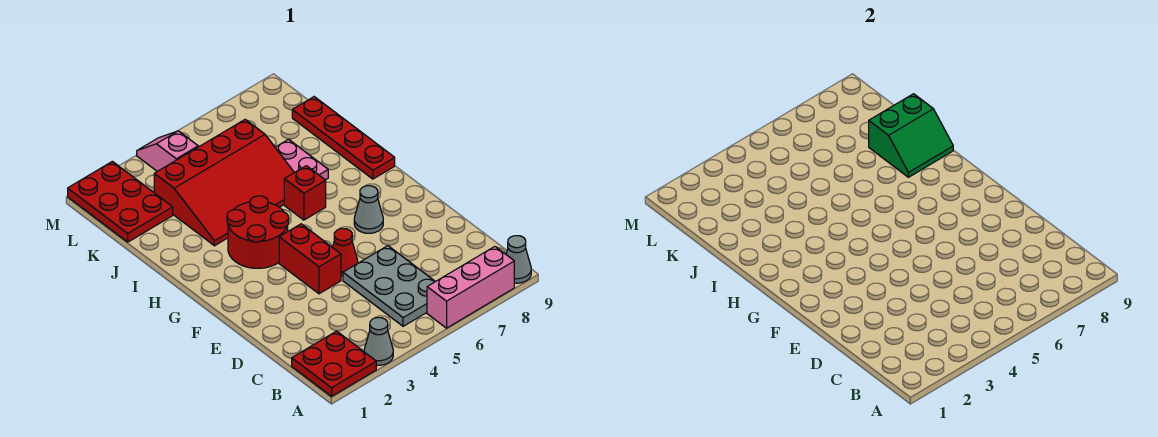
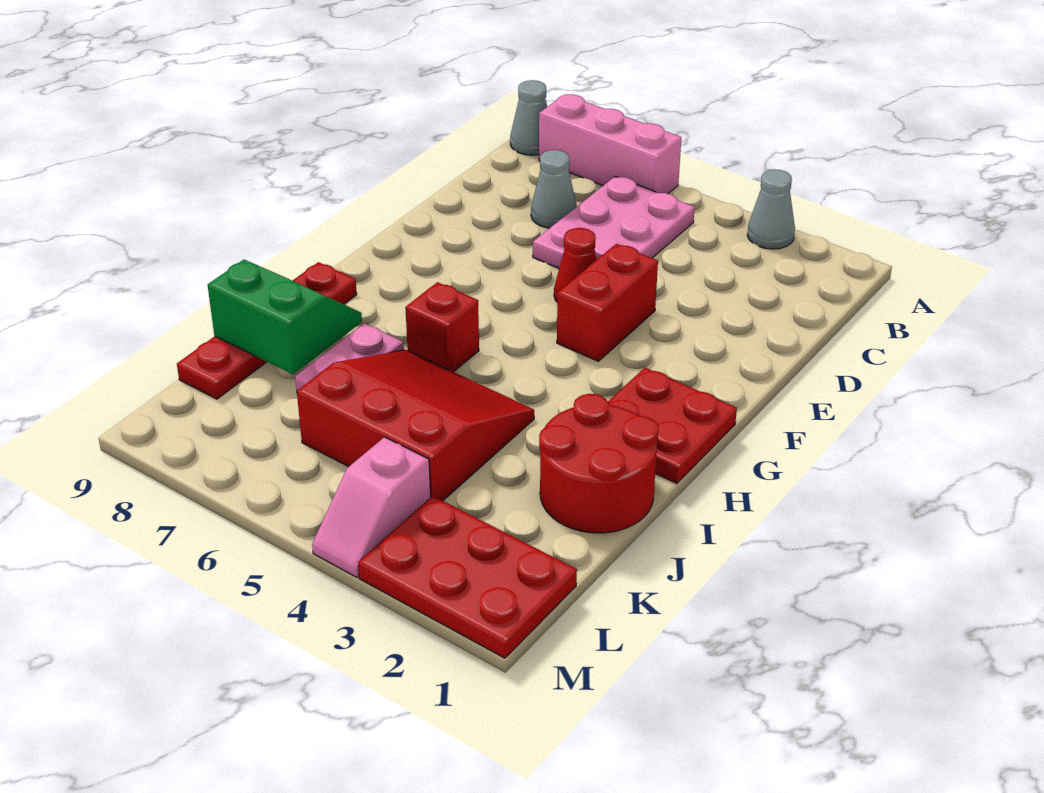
red plate A1:B2 level 1 -> red plate G1:H2 level 1
grey plate B5:D6 level 1 -> pink plate B5:D6 level 1
grey cone F7 level 1 -> grey cone C7 level 1
red round brick G3:H4 level 1 -> red round brick I1:J2 level 1
red slope I3:K6 level 1 top K -> red slope I4:K6 level 1 top K
red plate K1:M2 level 1 -> red plate L1:M3 level 1

